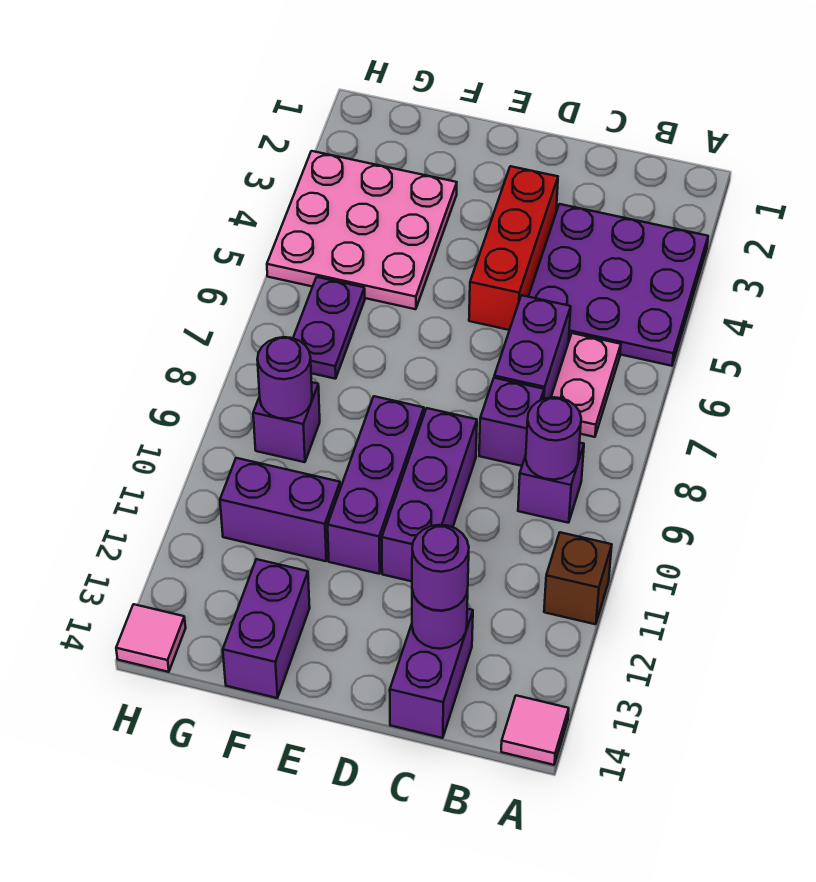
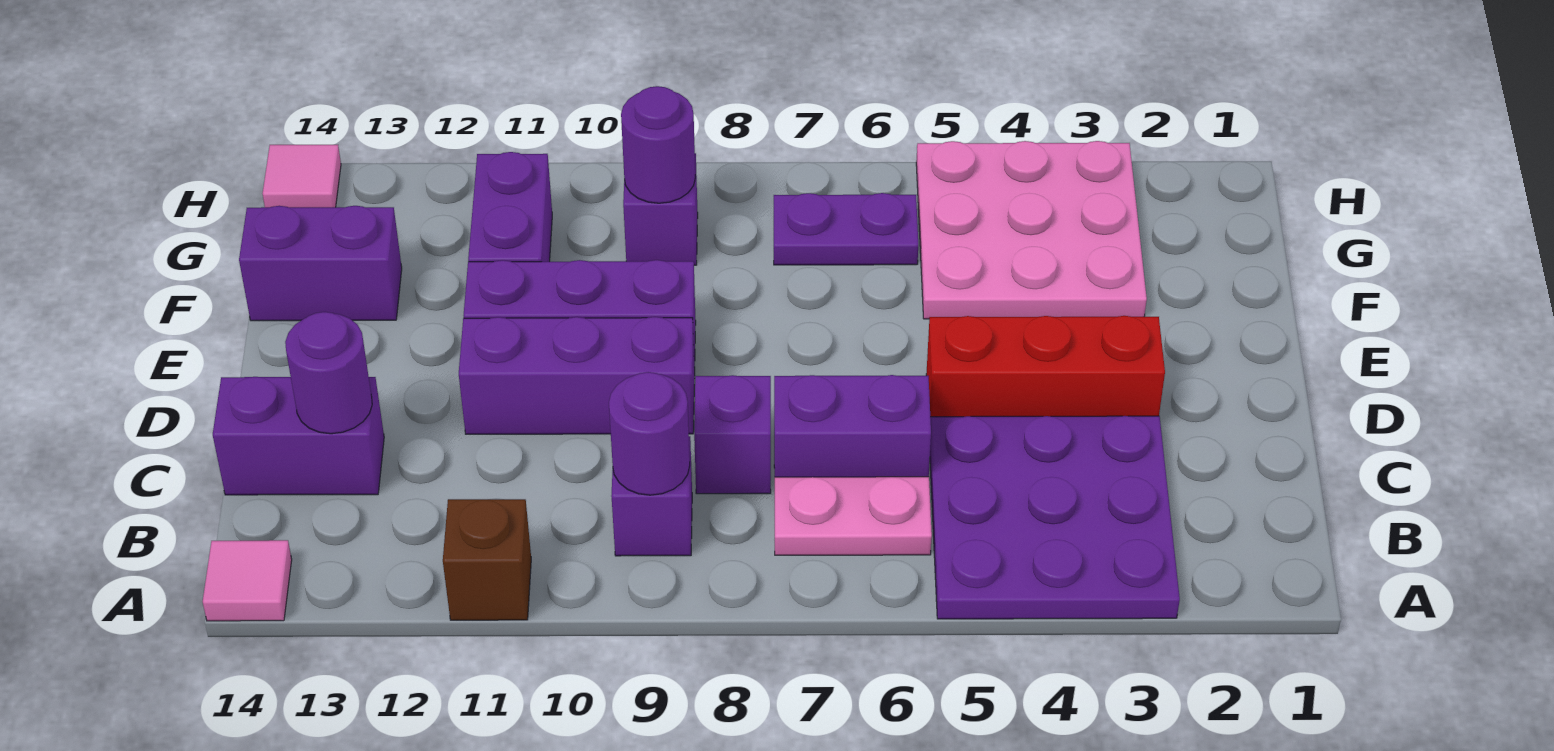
purple round brick C13 level 3 -> none

